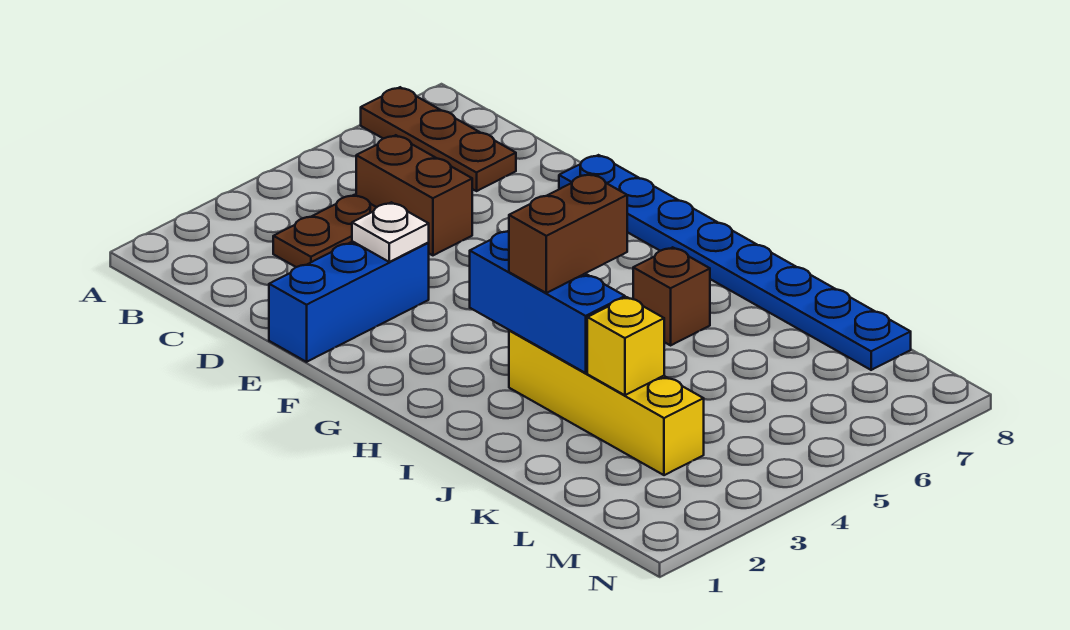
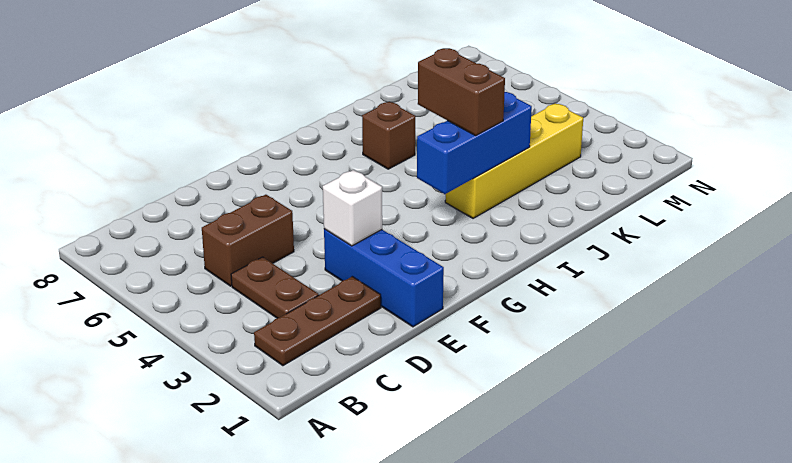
brown plate A7:C7 level 1 -> brown plate B2:D2 level 1
white plate E3 level 2 -> white brick E3 level 2
blue plate E8:L8 level 1 -> none
yellow brick K3 level 2 -> none

